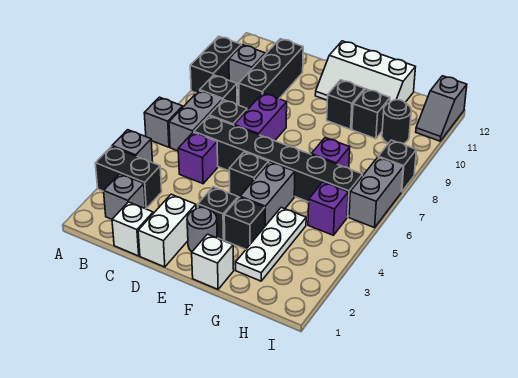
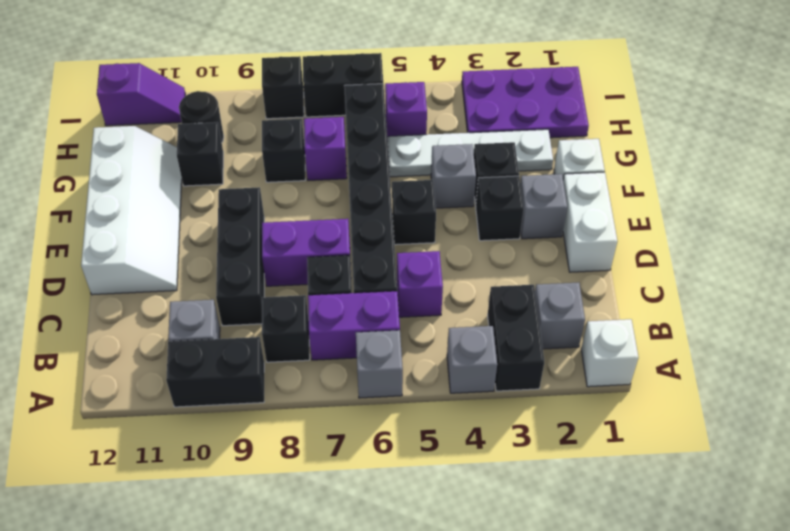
grey brick B6:B7 level 1 -> purple brick B6:B7 level 1
white brick C1 level 1 -> white brick A1 level 1
black brick C9:C11 level 1 -> black brick C9:E9 level 1
white brick D1:D2 level 1 -> white brick D1:E1 level 1
grey round brick E2 level 1 -> grey brick E2 level 1
white slope E11:G12 level 1 top 12 -> white slope D11:G12 level 1 top 12
grey brick F4:F5 level 1 -> grey brick F4 level 1
black brick F10 level 1 -> black brick G8 level 1
white plate G2:G4 level 1 -> white plate G2:G5 level 1
none -> purple plate H1:I3 level 1
grey brick I6:I7 level 1 -> black brick I6:I7 level 1
grey slope I11:I12 level 1 top 12 -> purple slope I11:I12 level 1 top 12

